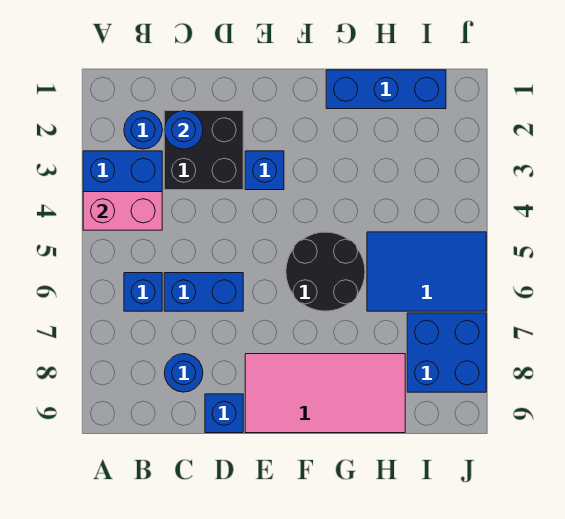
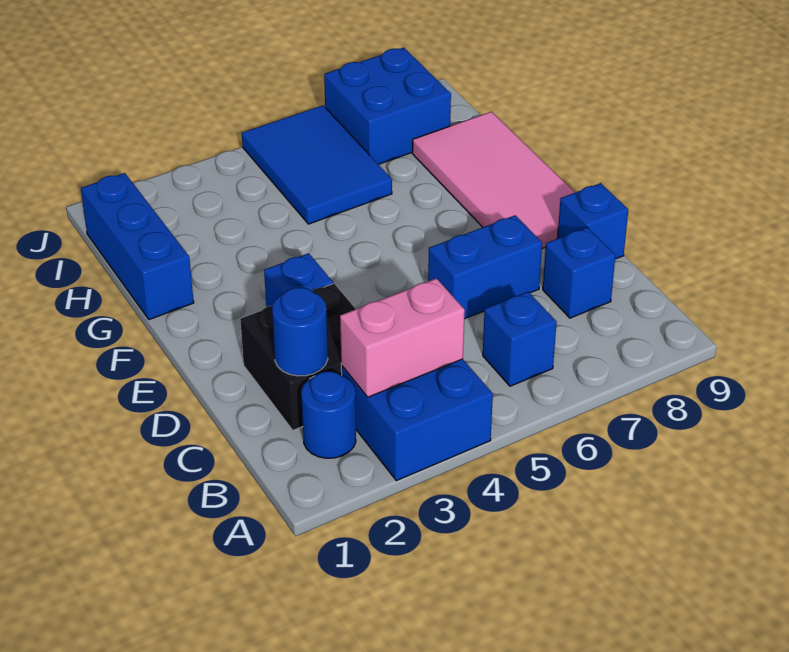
pink brick A4:B4 level 2 -> pink brick B3:B4 level 2
blue brick C6:D6 level 1 -> blue brick D6:D7 level 1
blue round brick C8 level 1 -> blue brick C8 level 1
black round brick F5:G6 level 1 -> none

